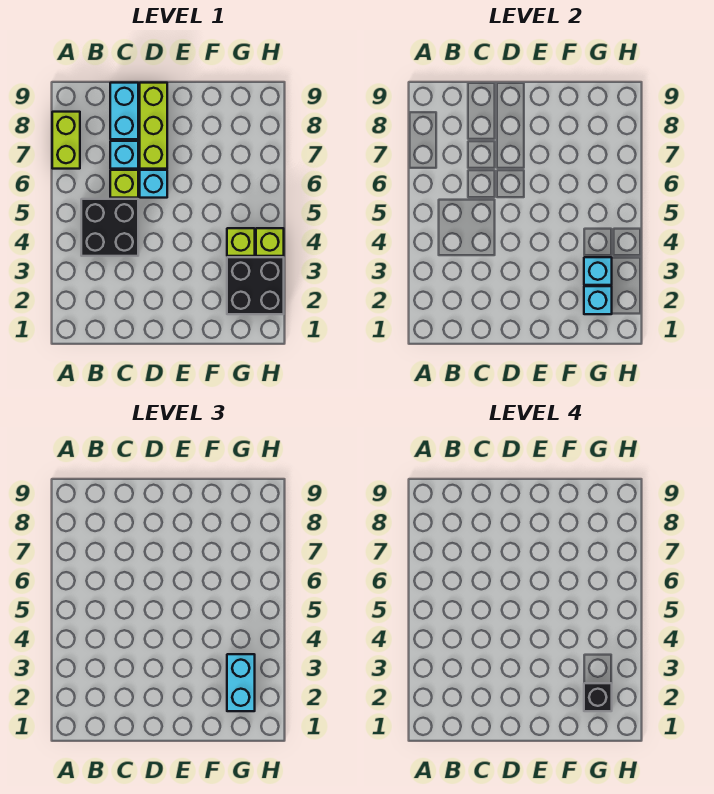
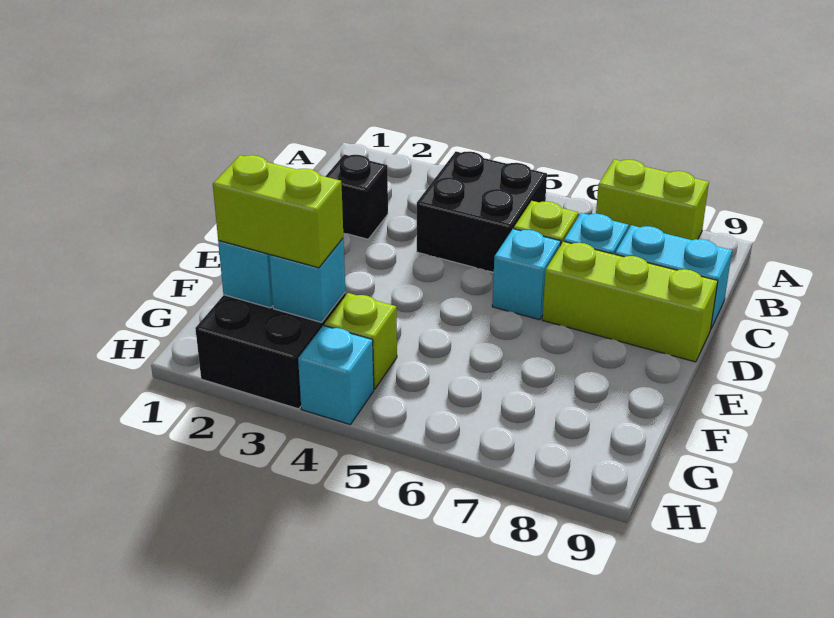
cyan brick G2:G3 level 3 -> lime brick G2:G3 level 3
black brick G2 level 4 -> black brick C2 level 1
lime brick H4 level 1 -> cyan brick H4 level 1

